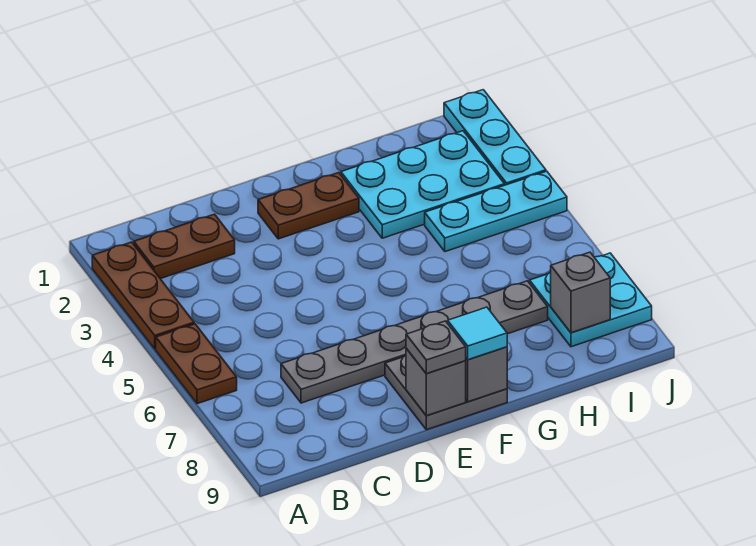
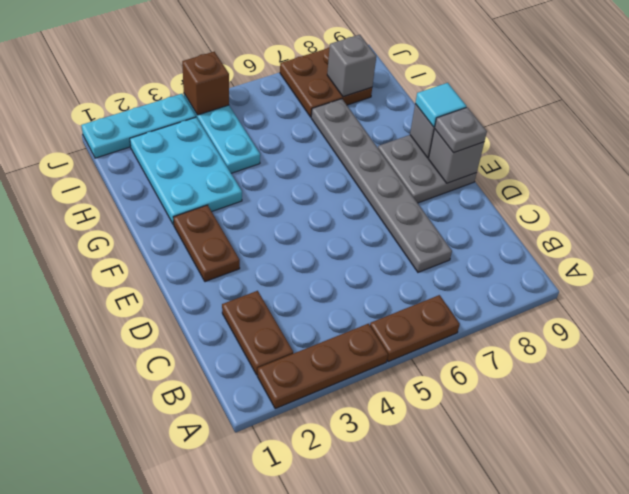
cyan plate I7:J8 level 1 -> brown plate I7:J8 level 1
none -> brown brick J4 level 2

